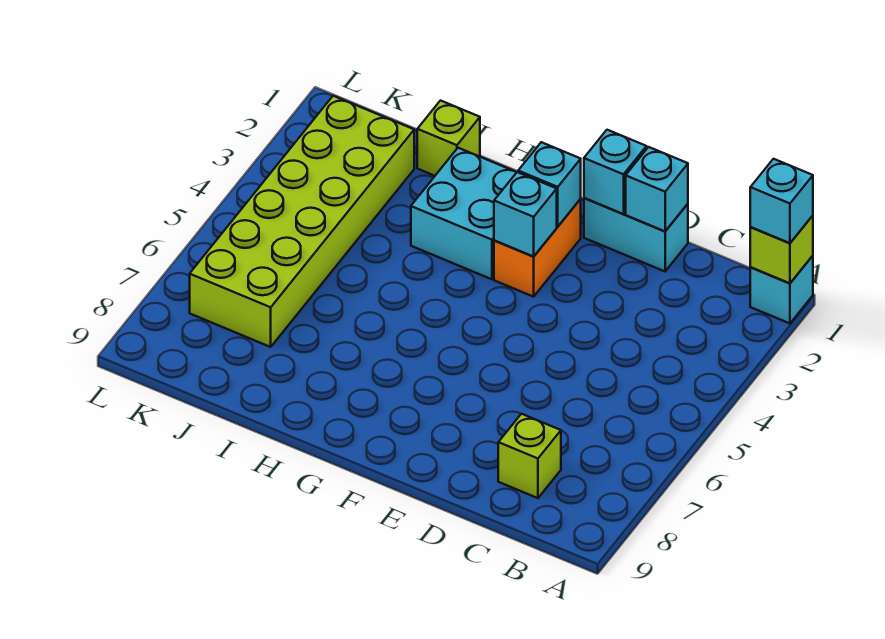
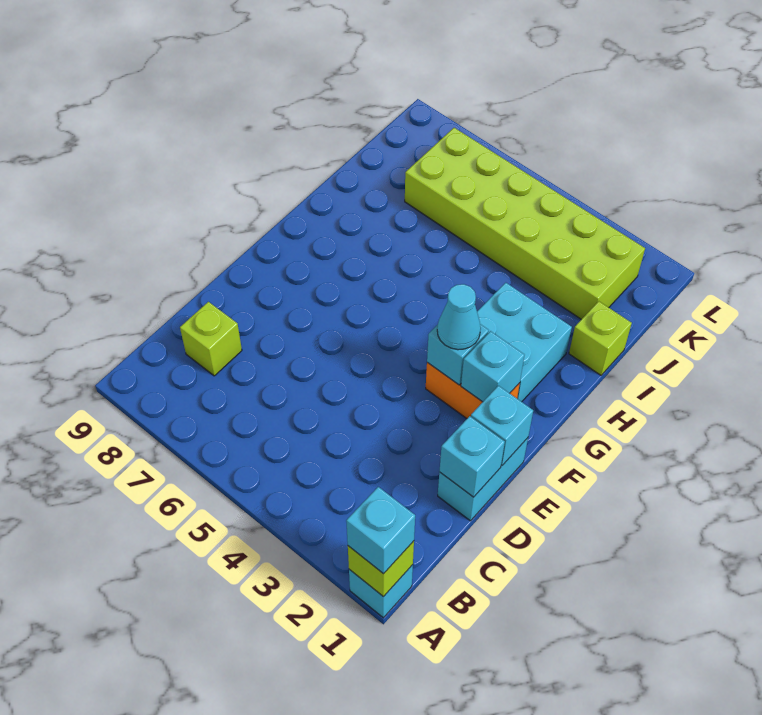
none -> cyan cone F3 level 3

